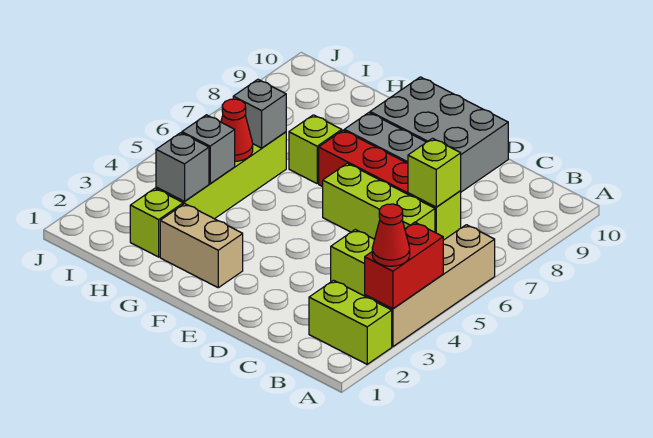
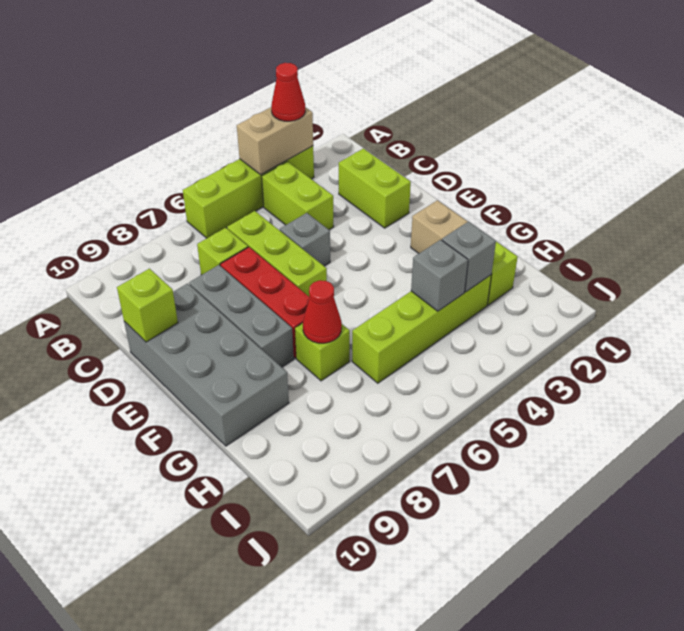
lime brick A2:B2 level 1 -> lime brick C2:D2 level 1
tan brick A3:A6 level 1 -> lime brick A3:A6 level 1
red brick A3:A4 level 2 -> tan brick A3:A4 level 2
lime brick C7 level 2 -> lime brick D10 level 2
grey brick D9:F10 level 1 -> grey brick D9:G10 level 1
red cone H5 level 2 -> red cone G7 level 2
grey brick H6 level 2 -> grey brick D5 level 1

